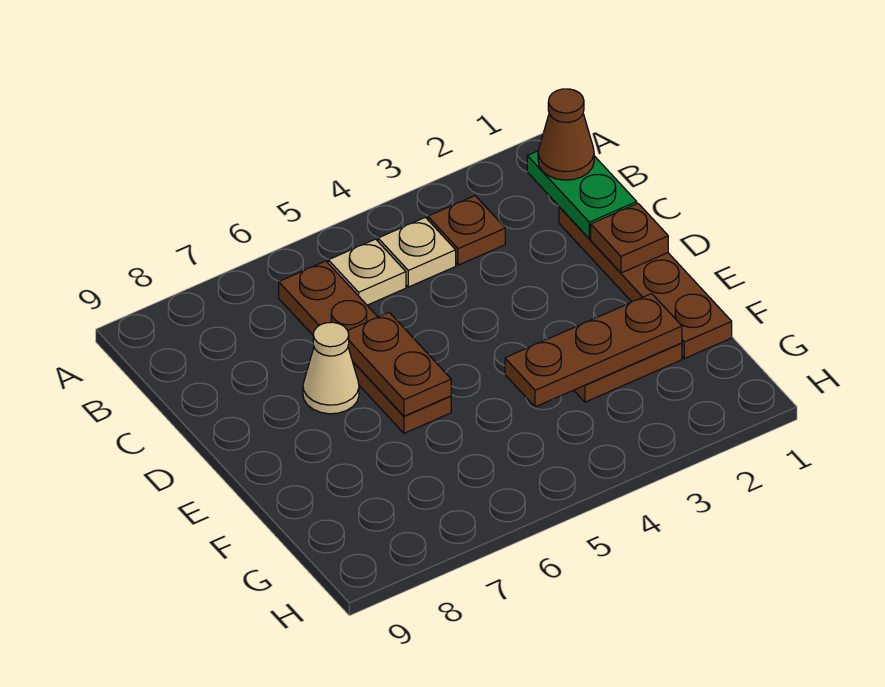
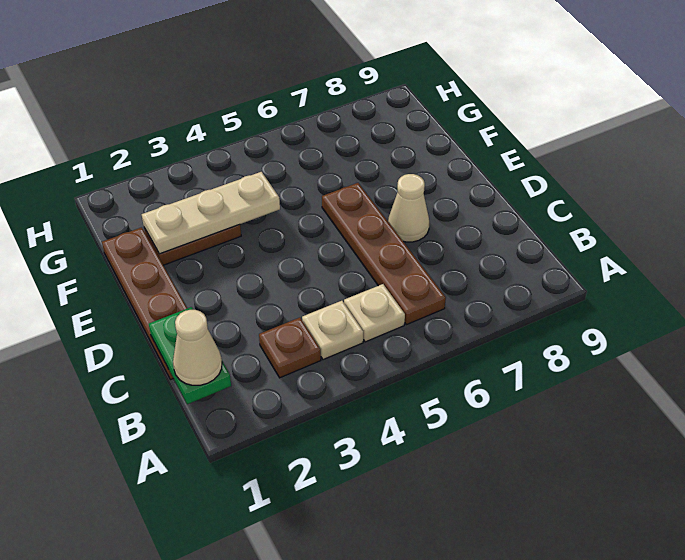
brown cone B1 level 3 -> tan cone B1 level 3
brown plate D1 level 2 -> none
brown plate D6:E6 level 2 -> none
brown plate F2:F4 level 2 -> tan plate F2:F4 level 2

